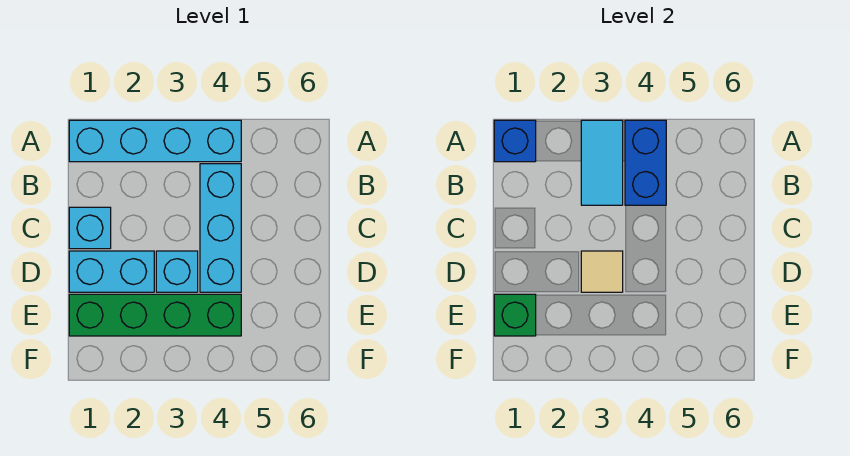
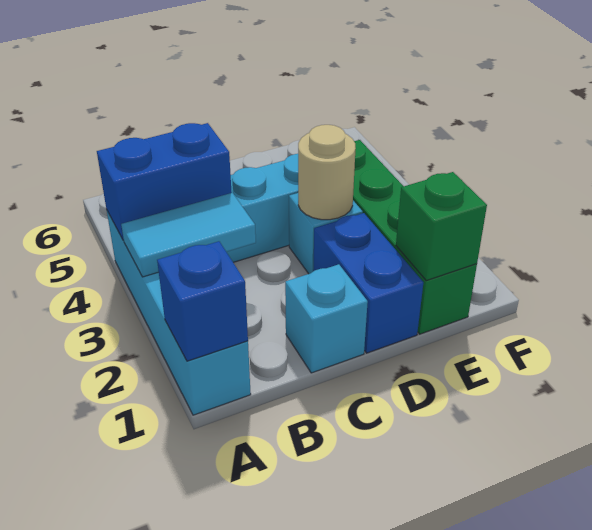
cyan brick D1:D2 level 1 -> blue brick D1:D2 level 1
tan tile D3 level 2 -> tan round brick D3 level 2

